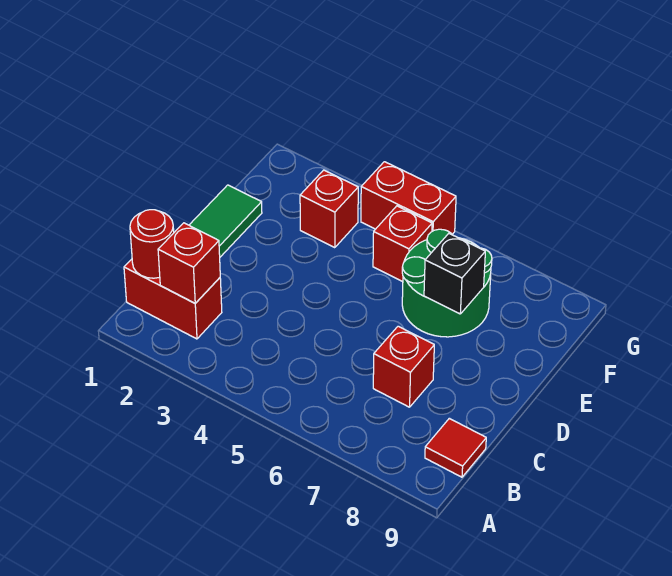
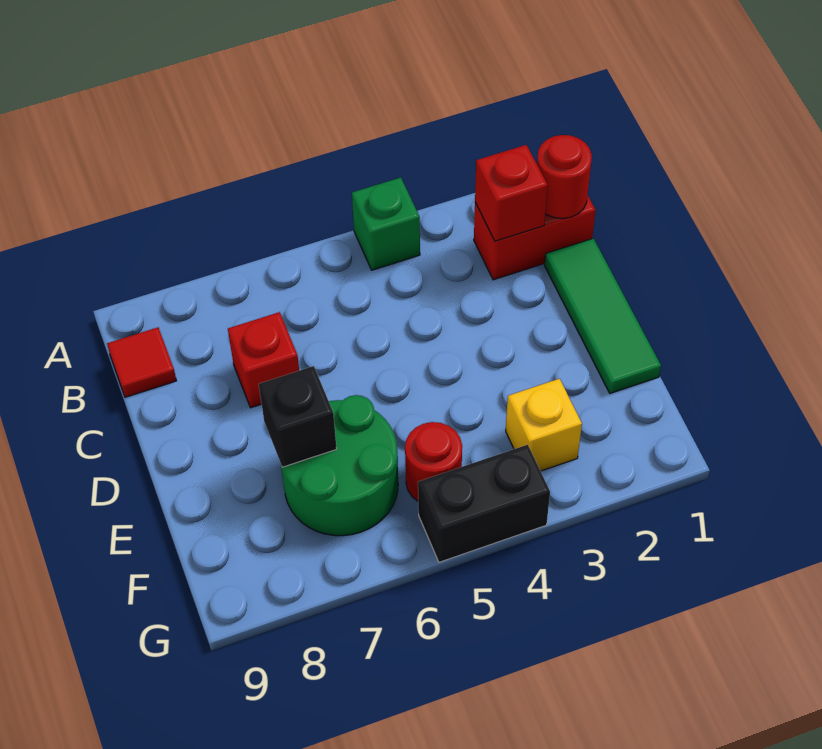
none -> green brick A4 level 1
red brick F3 level 1 -> yellow brick F3 level 1
red brick F5 level 1 -> red round brick F5 level 1
red brick G4:G5 level 1 -> black brick G4:G5 level 1

